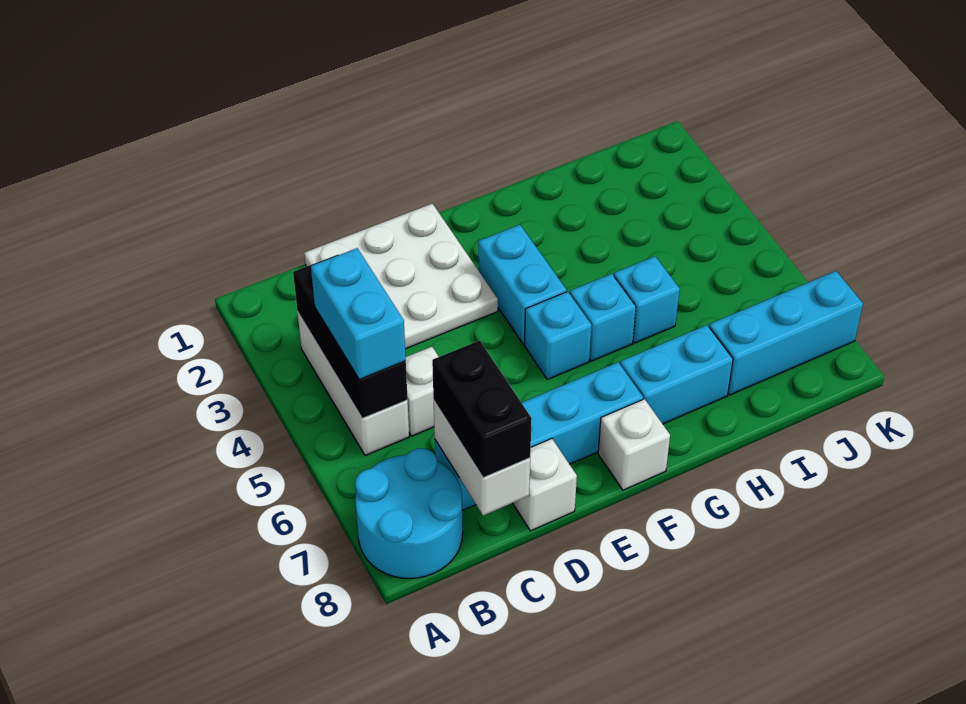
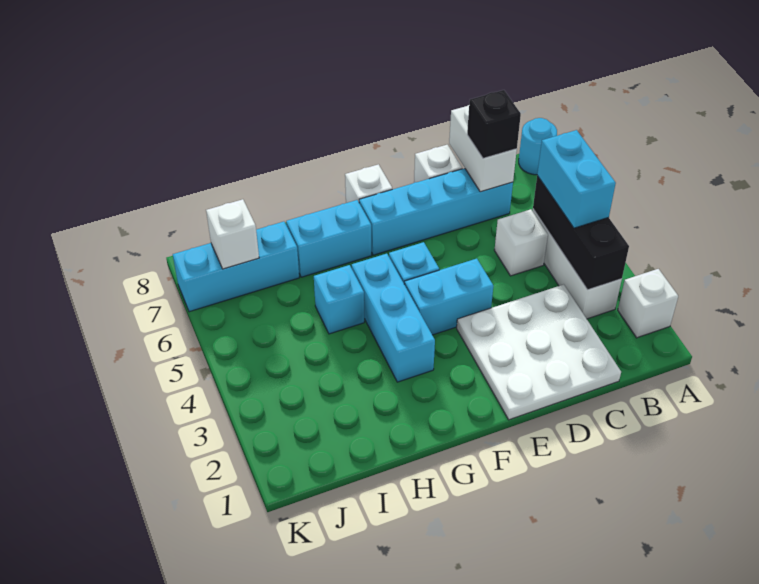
none -> white brick A2 level 1
cyan round brick A7:B8 level 1 -> cyan round brick A8 level 1
black brick C7:C8 level 3 -> black brick C7 level 3
cyan brick F3:F4 level 1 -> cyan brick E4:F4 level 1
cyan brick G5 level 1 -> cyan brick G3:G5 level 1
none -> white brick J7 level 2

